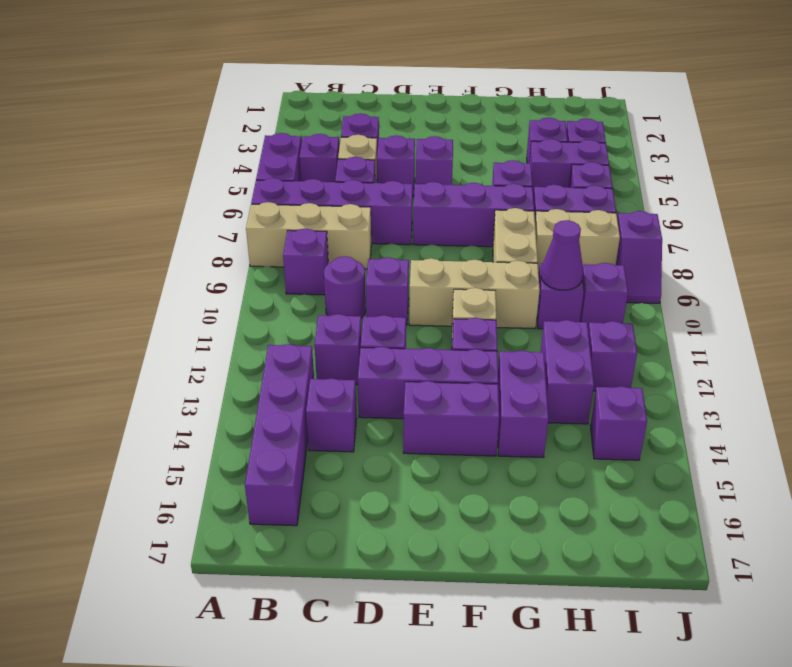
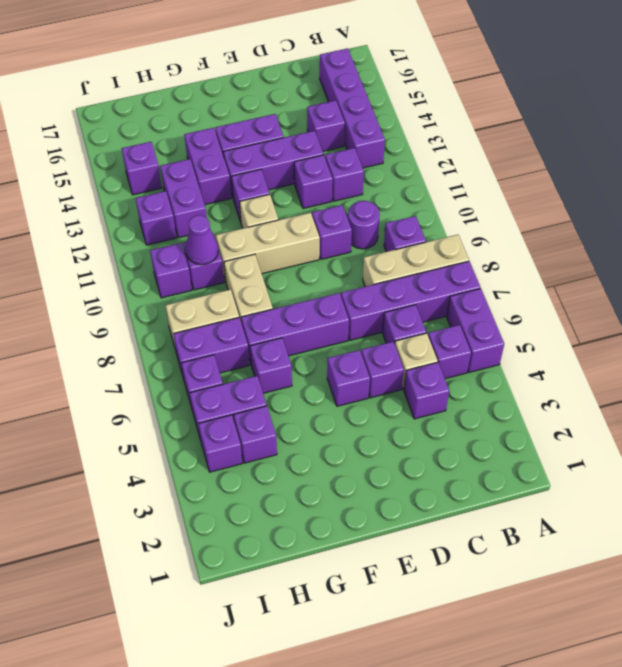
purple slope J8:J9 level 1 top 8 -> none

